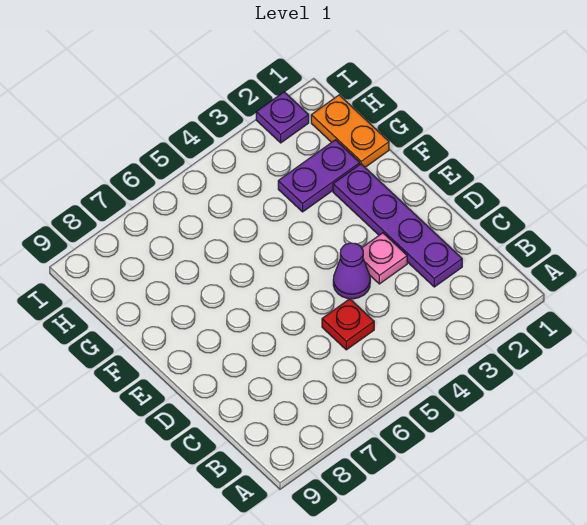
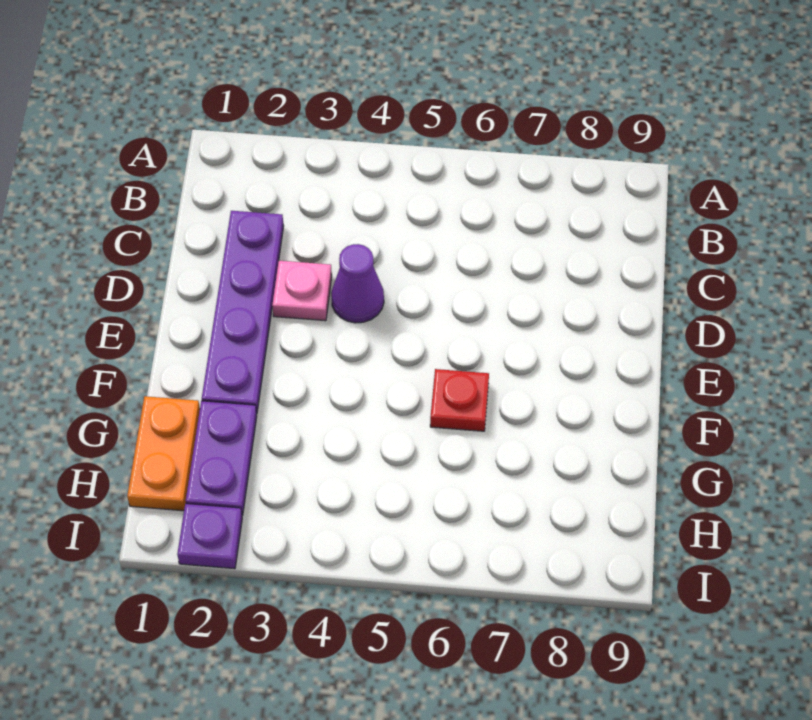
red plate C5 level 1 -> red plate F6 level 1
purple plate G2:G3 level 1 -> purple plate G2:H2 level 1

